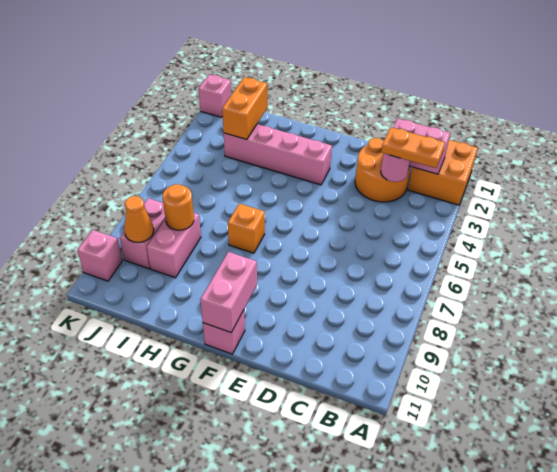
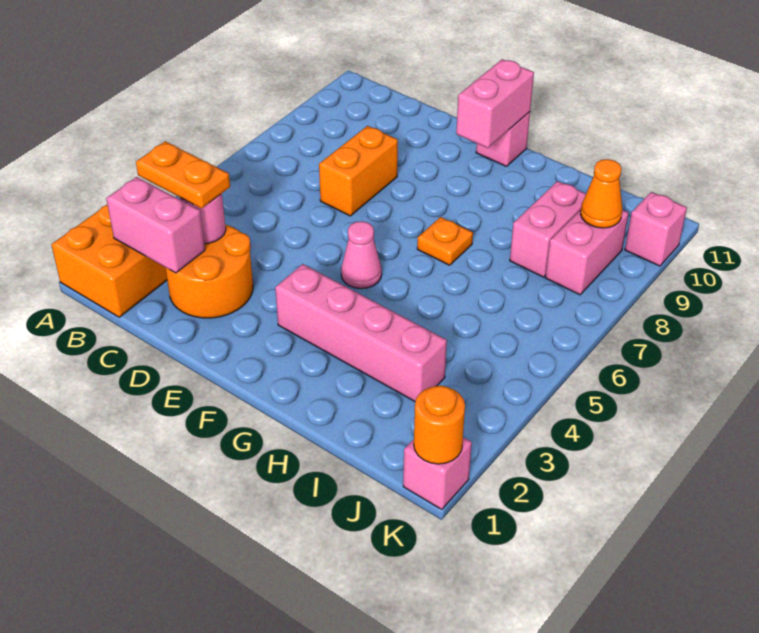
none -> pink cone F5 level 1
orange brick G7 level 1 -> orange plate G7 level 1
orange brick I2:I3 level 2 -> orange brick D7:D8 level 1
orange round brick I8 level 2 -> orange round brick K1 level 2

